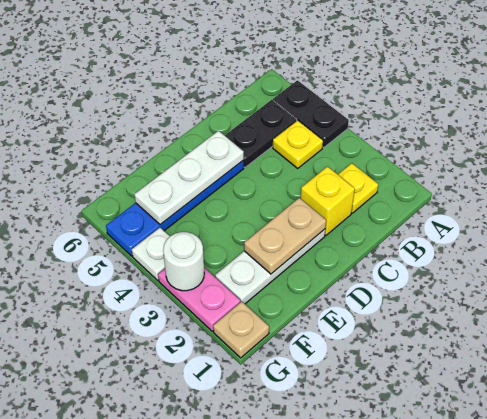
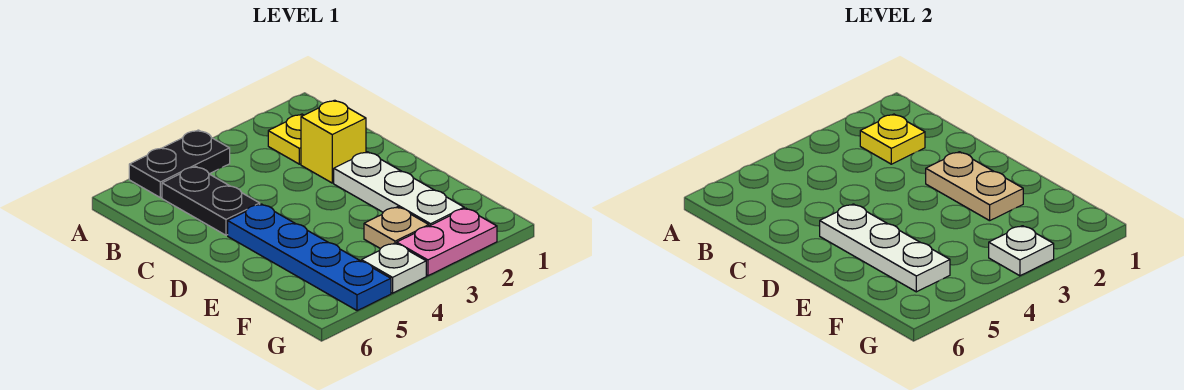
yellow plate B4 level 1 -> yellow plate B2 level 2
tan plate G1 level 1 -> tan plate F3 level 1
white round brick G3 level 2 -> white plate G3 level 2

